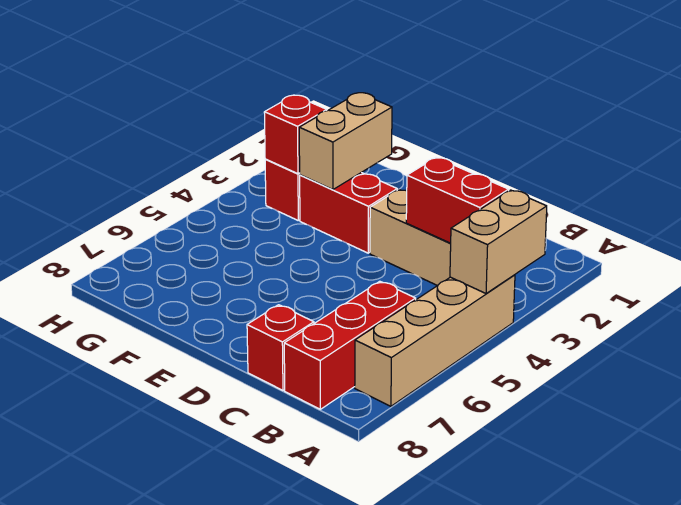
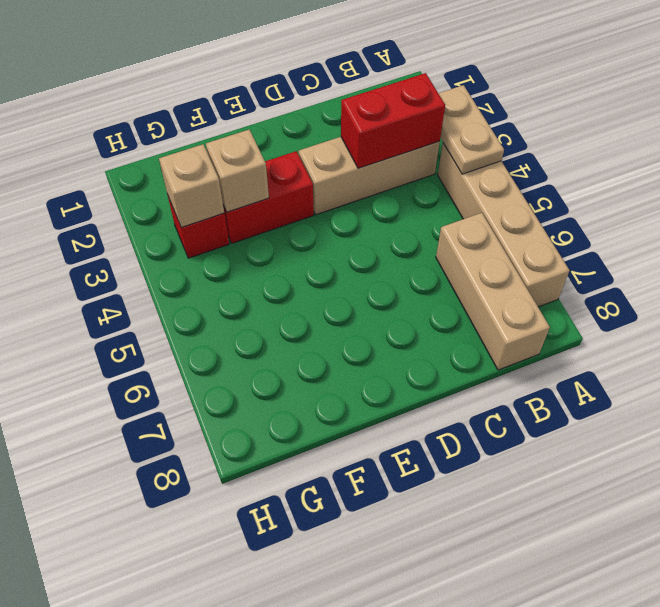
tan brick A3:A4 level 2 -> tan plate A3:A4 level 2
red brick B6:B8 level 1 -> tan brick B6:B8 level 1
red brick C8 level 1 -> none
tan brick F2:F3 level 2 -> tan brick F3 level 2
red brick G3 level 2 -> tan brick G3 level 2

